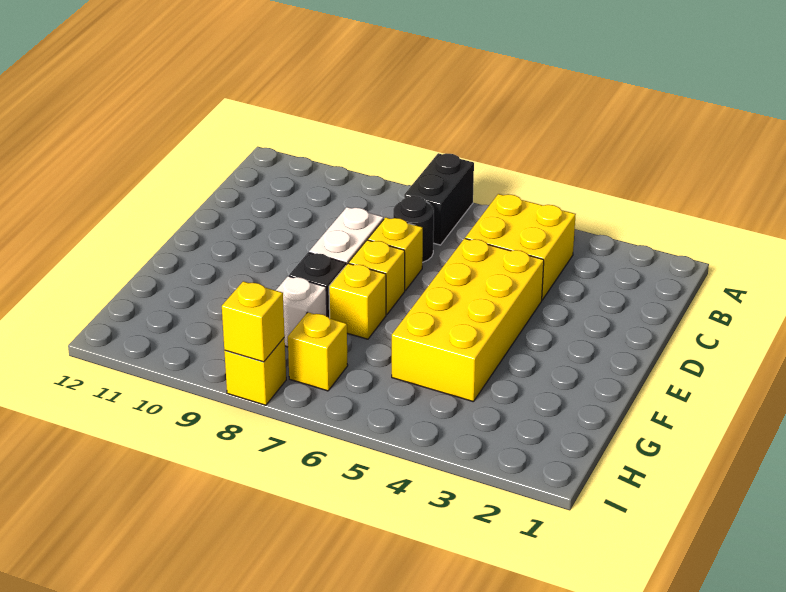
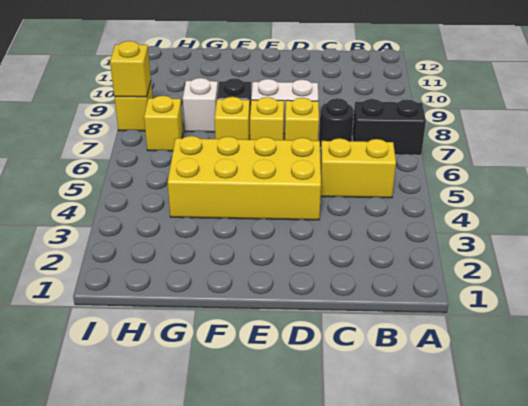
yellow brick B4:C5 level 1 -> yellow brick B5:C5 level 1

